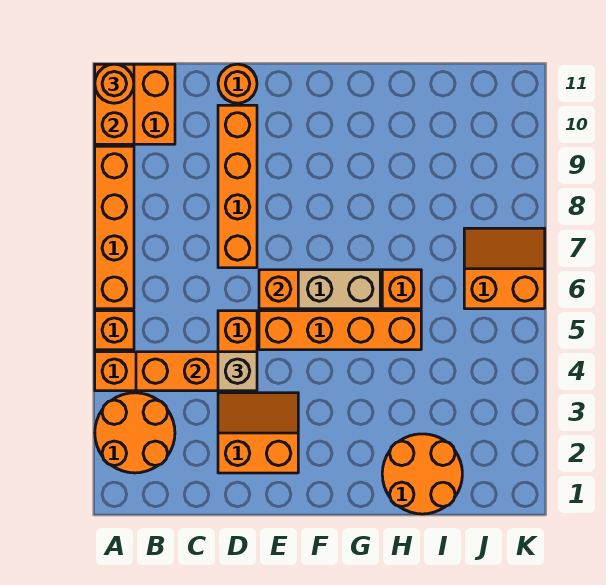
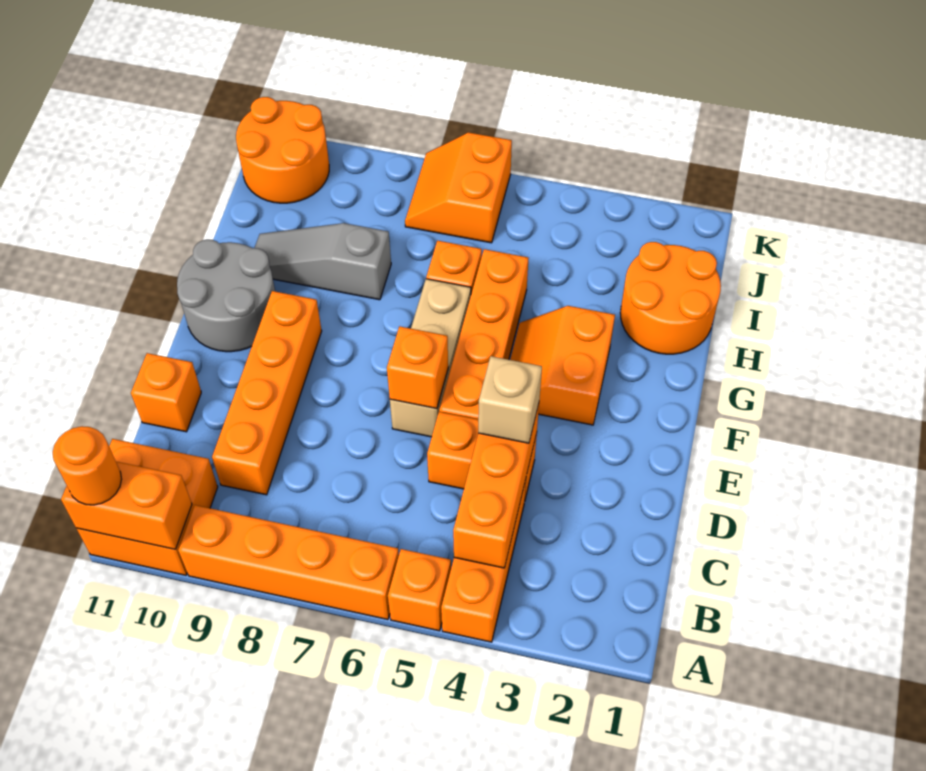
orange round brick A2:B3 level 1 -> orange round brick J10:K11 level 1
orange slope D2:E3 level 1 top 2 -> orange slope F3:G4 level 1 top 3
orange brick D7:D10 level 1 -> orange brick C9:F9 level 1
orange round brick D11 level 1 -> orange brick D11 level 1
none -> grey round brick F10:G11 level 1
none -> grey slope H8:H10 level 1 top 8

